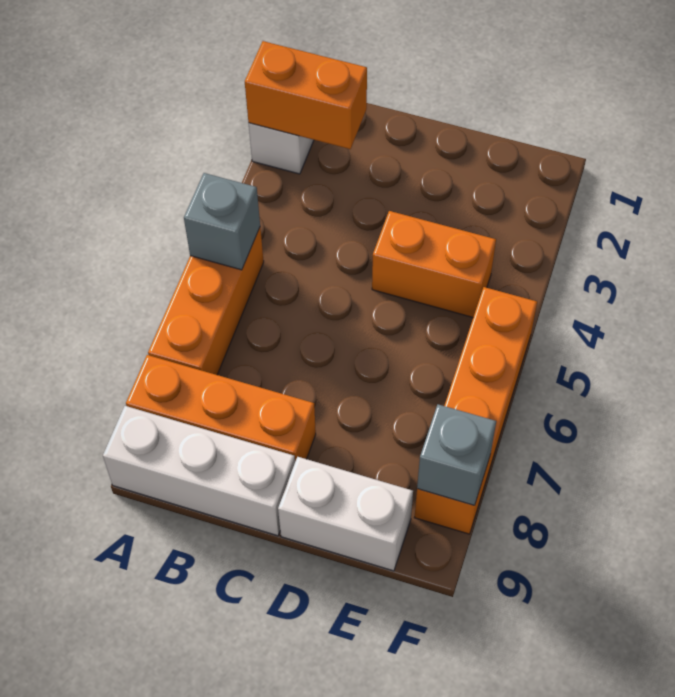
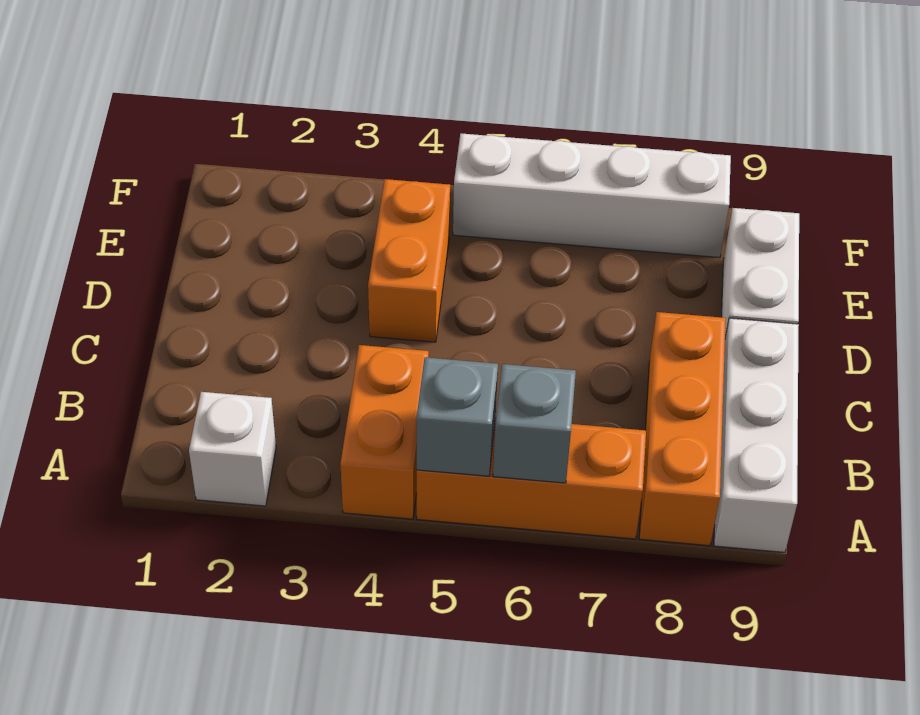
orange brick A2:B2 level 2 -> orange brick A4:B4 level 1
orange brick F5:F8 level 1 -> white brick F5:F8 level 1
grey brick F8 level 2 -> grey brick A6 level 2

